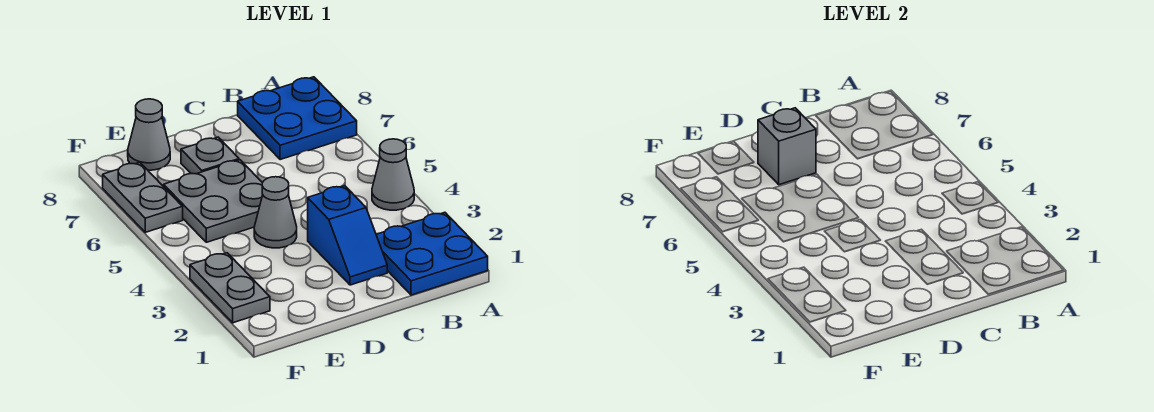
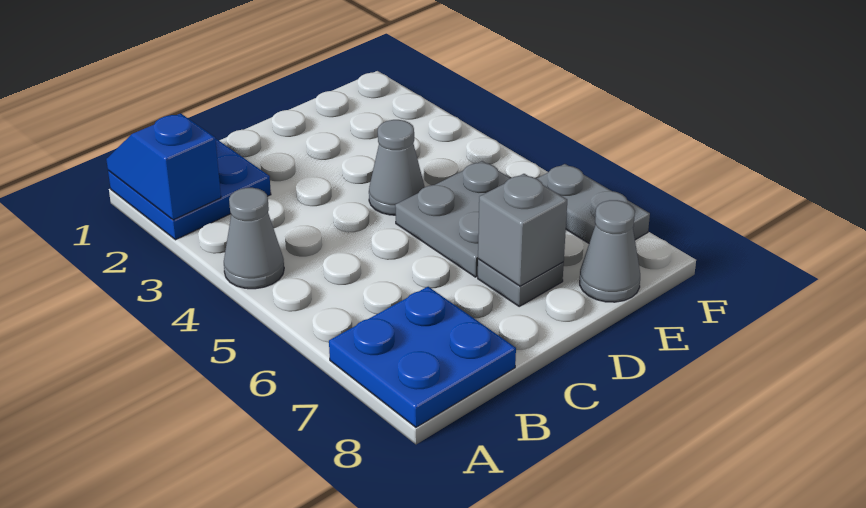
blue slope C2:C3 level 1 top 3 -> blue slope A1:A2 level 2 top 2
grey plate F2:F3 level 1 -> none

